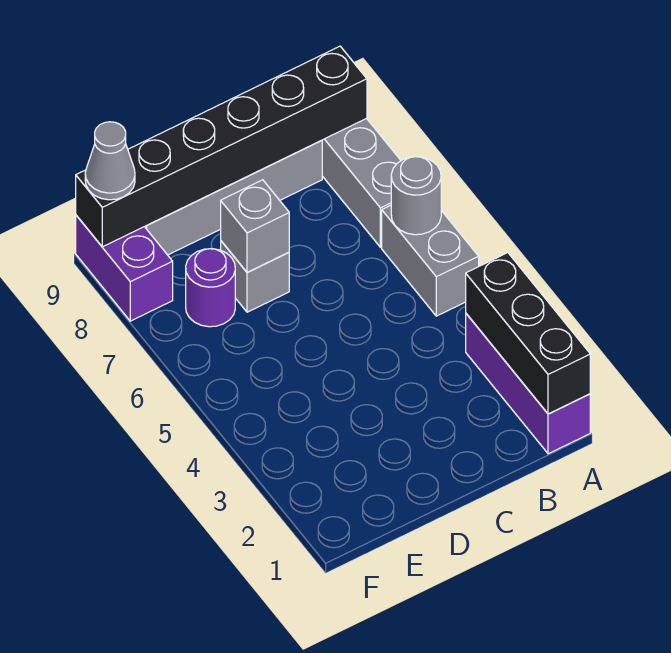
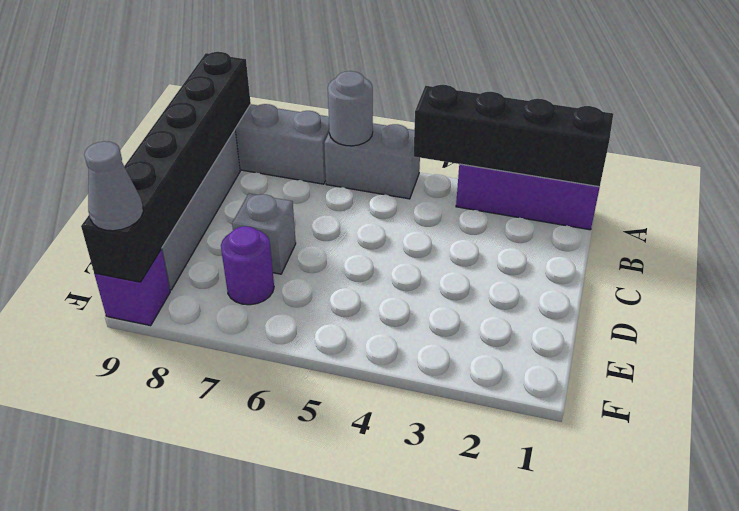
black brick A1:A3 level 2 -> black brick A1:A4 level 2
grey brick D7 level 2 -> none
purple brick F8:F9 level 1 -> purple brick F9 level 1

